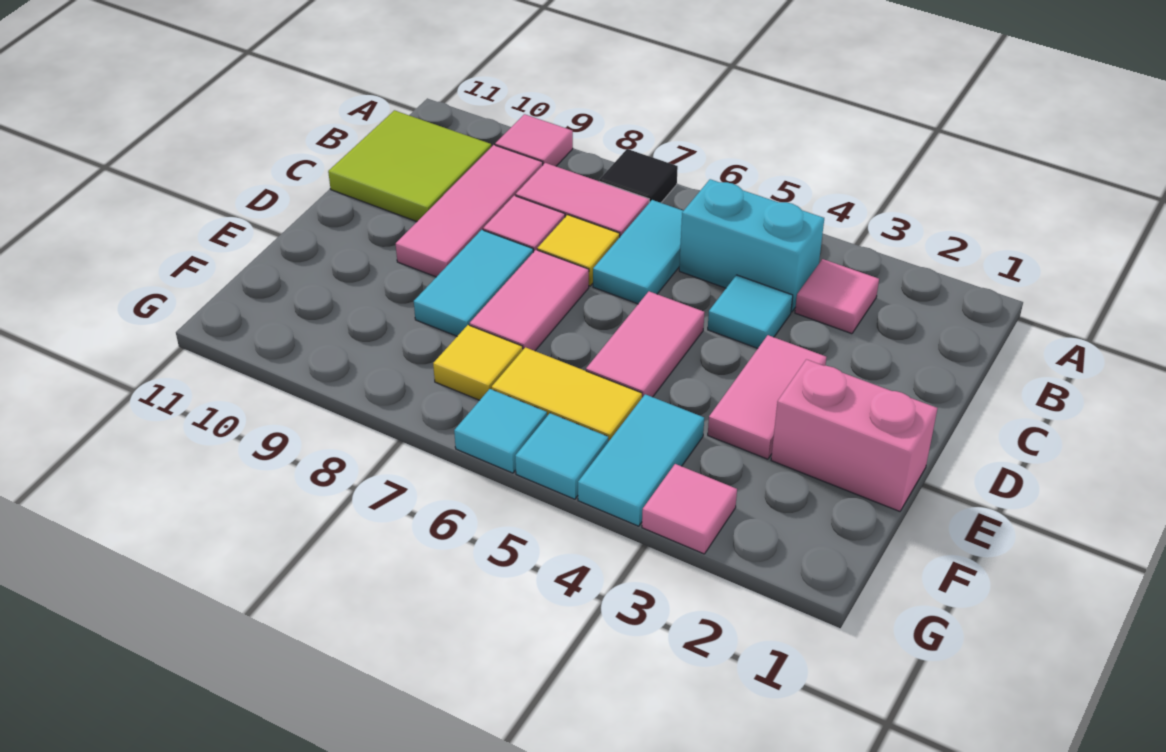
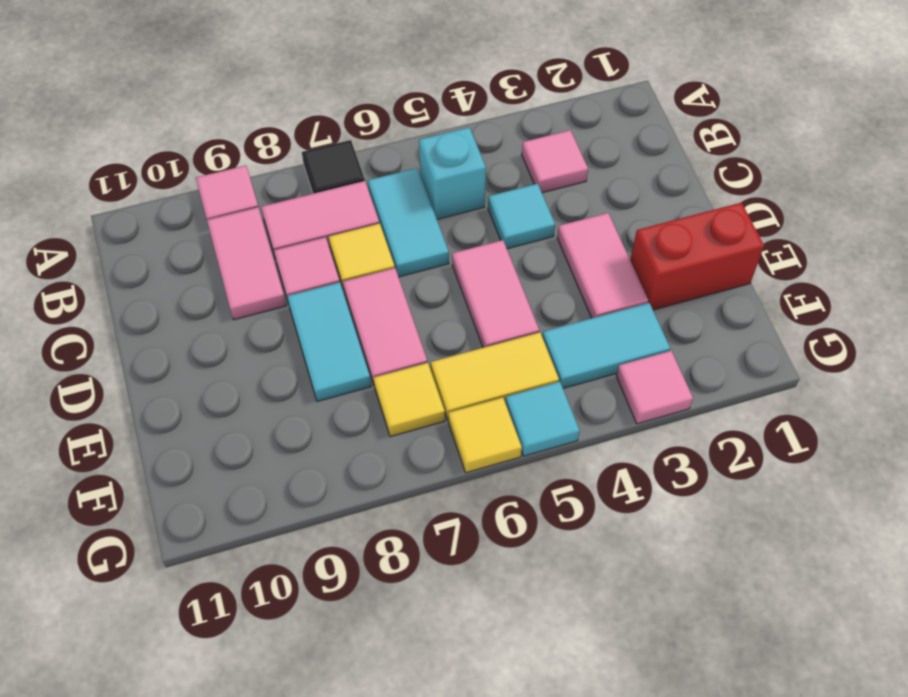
cyan brick B4:B5 level 1 -> cyan brick B5 level 1
pink tile B9:D9 level 1 -> pink tile B9:C9 level 1
lime tile B10:C11 level 1 -> none
pink brick E1:E2 level 1 -> red brick E1:E2 level 1
cyan tile F4:G4 level 1 -> cyan tile F3:F4 level 1
cyan tile G6 level 1 -> yellow tile G6 level 1

